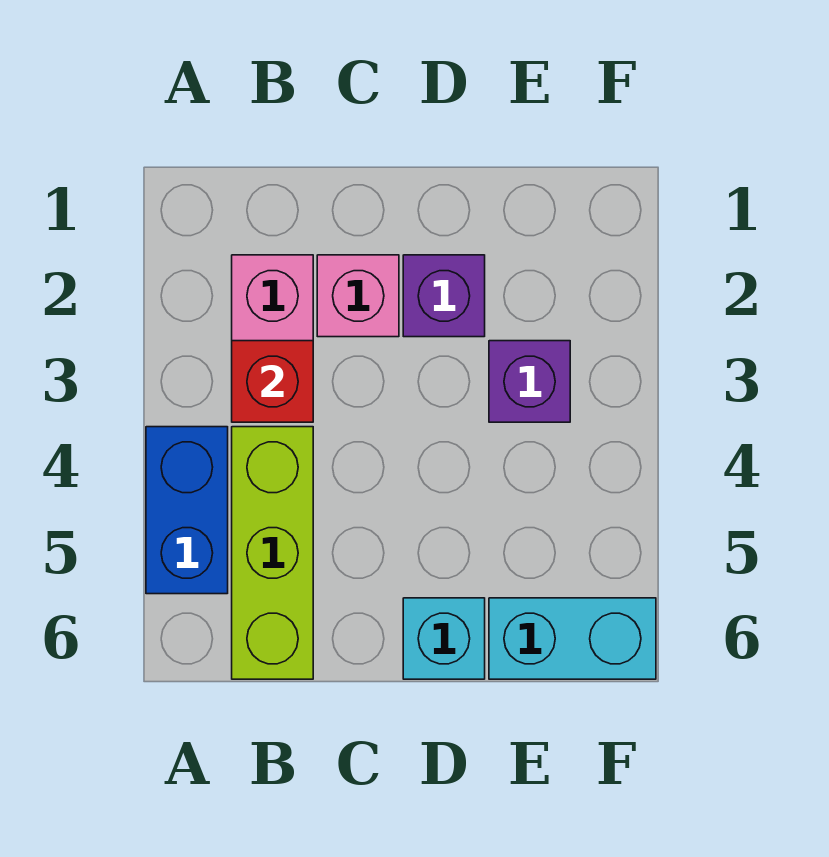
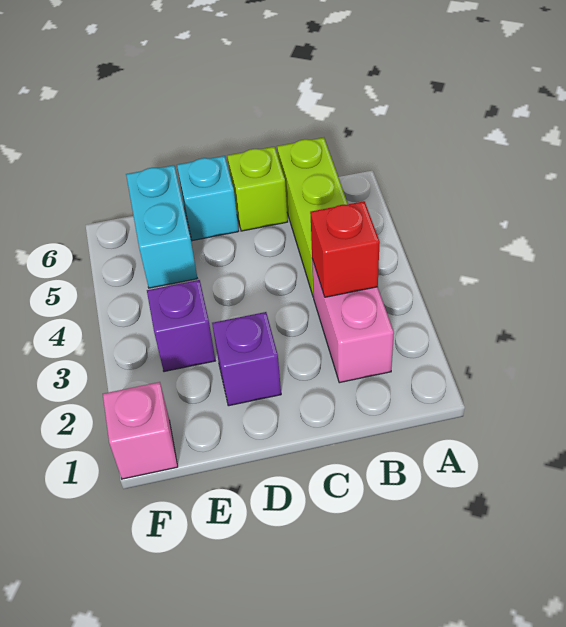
blue brick A4:A5 level 1 -> none
pink brick C2 level 1 -> pink brick F1 level 1
none -> lime brick C6 level 1
cyan brick E6:F6 level 1 -> cyan brick E5:E6 level 1

